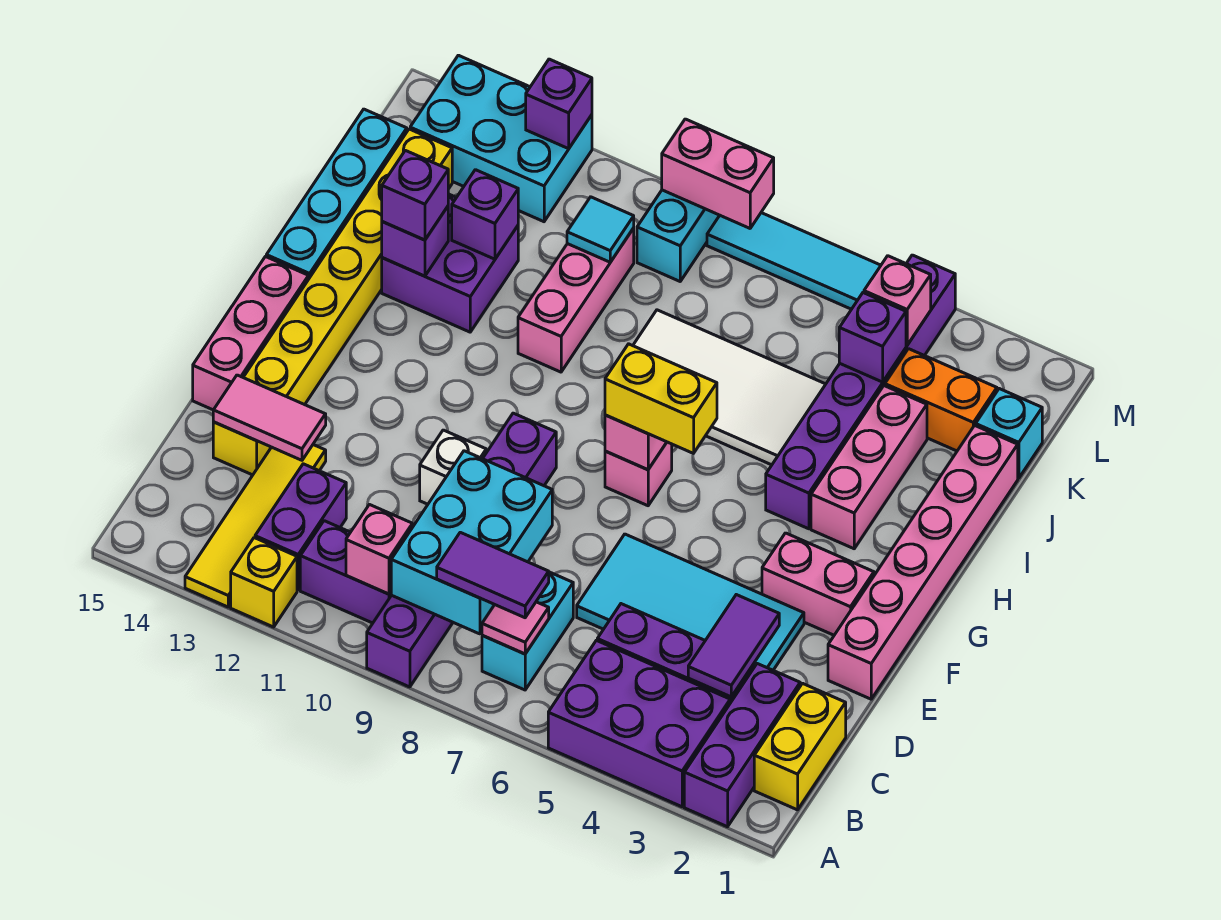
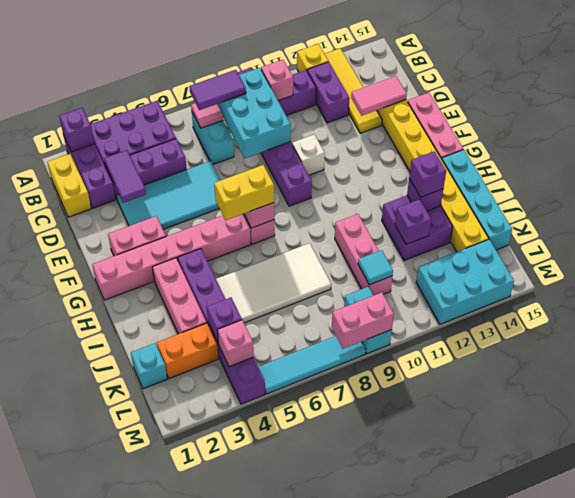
pink brick E1:J1 level 1 -> pink brick G1:G6 level 1
purple brick M12 level 2 -> purple brick A2 level 2

